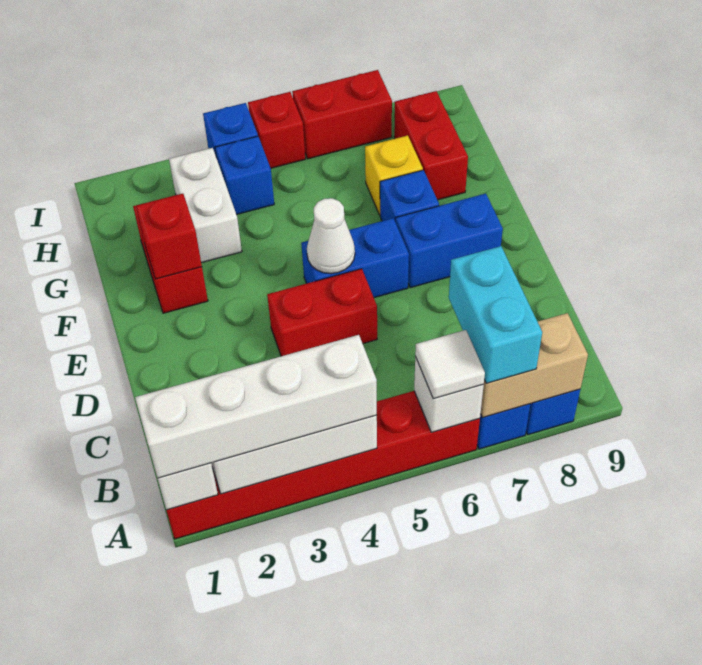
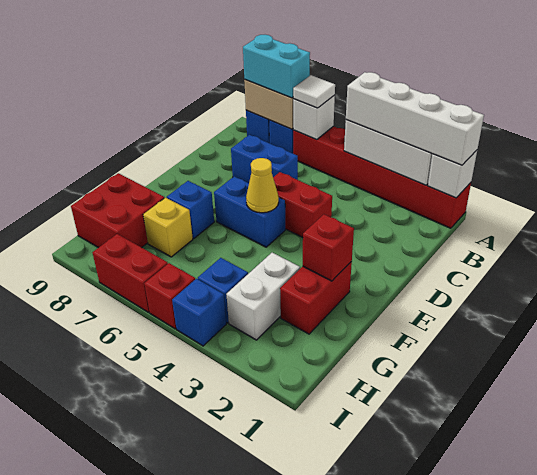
cyan brick A7:B7 level 3 -> cyan brick A7:A8 level 3
white cone E5 level 2 -> yellow cone E5 level 2
blue brick E7:E8 level 1 -> blue brick C6:C7 level 1
red brick G8:H8 level 1 -> red brick G8:H9 level 1

